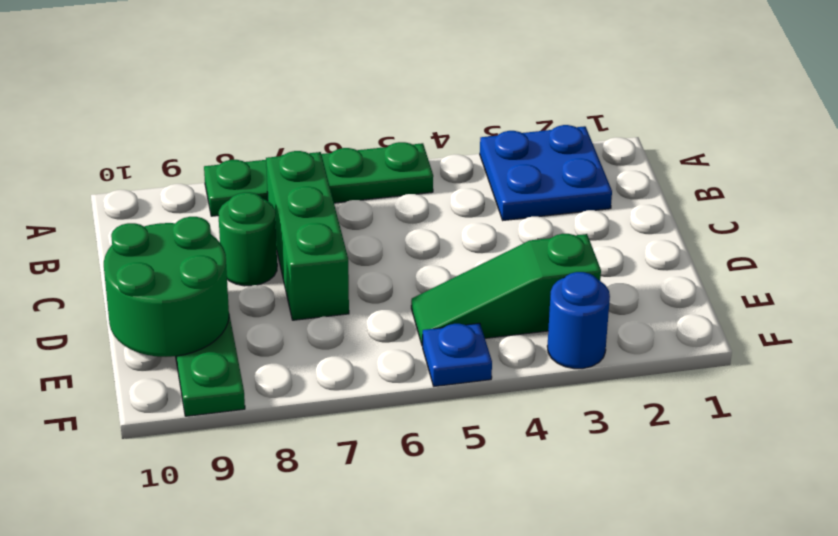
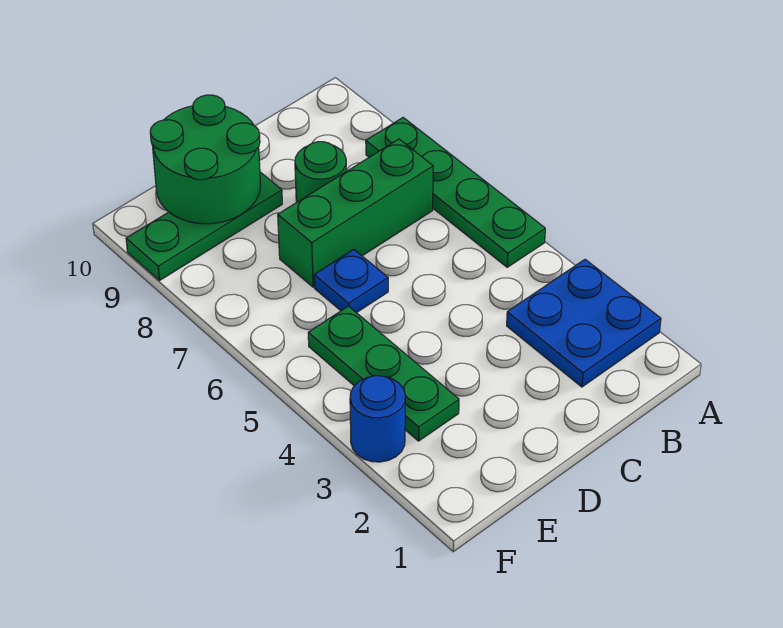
green slope E3:E5 level 1 top 3 -> green plate E3:E5 level 1
blue plate F5 level 1 -> blue plate D6 level 1

